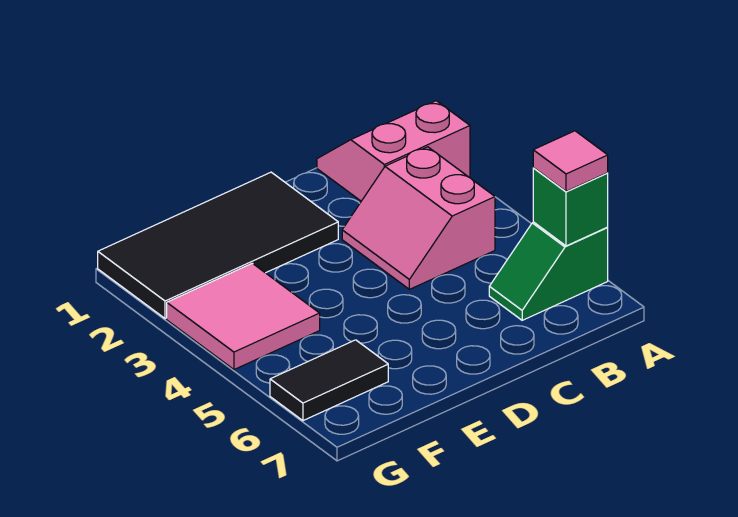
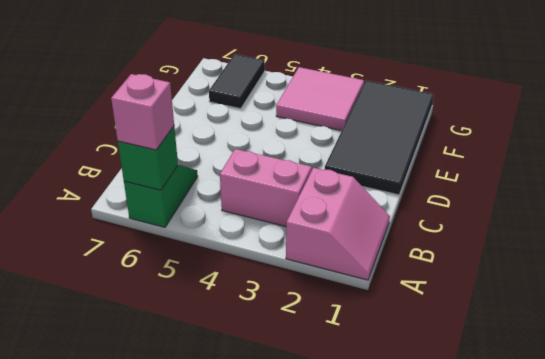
pink tile A6 level 3 -> pink brick A6 level 3

